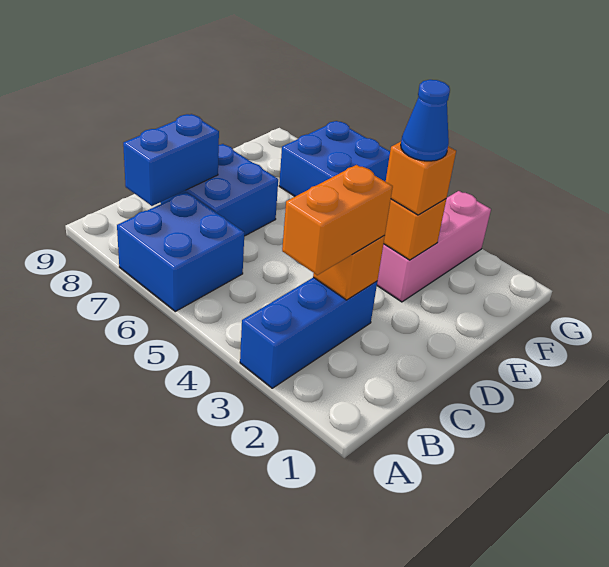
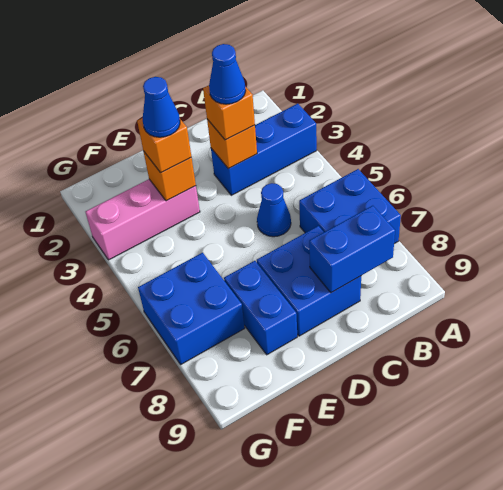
orange brick B3:C3 level 3 -> orange brick C3 level 3
none -> blue cone C3 level 4
none -> blue cone C5 level 1
none -> blue brick E7:E8 level 1

